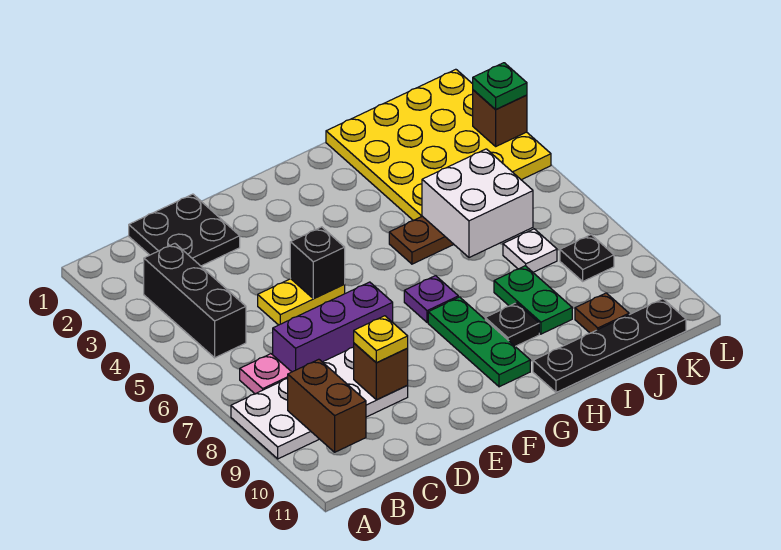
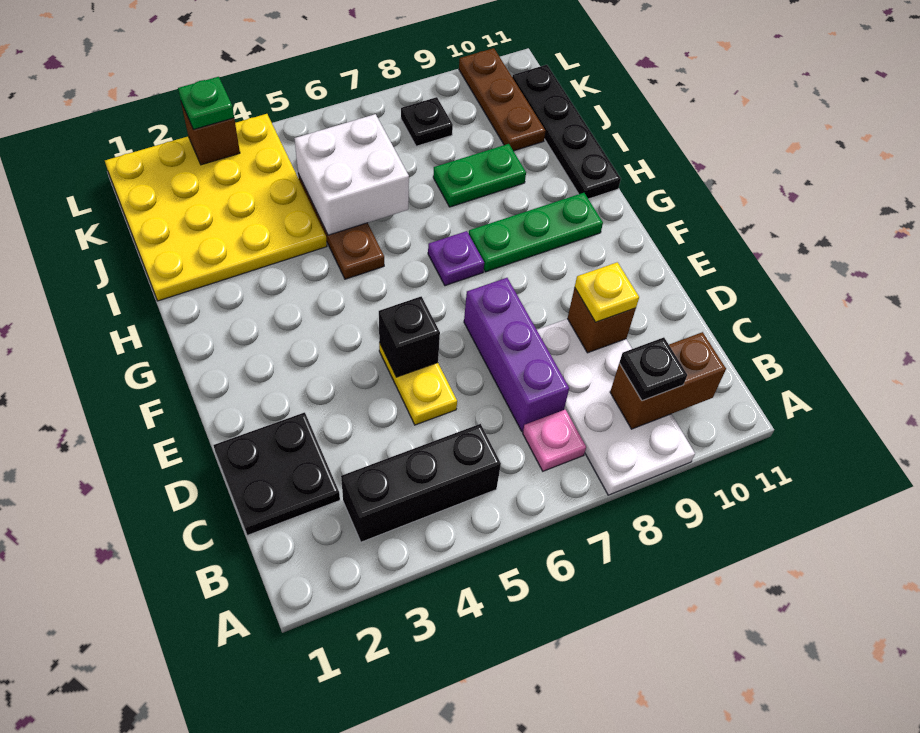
black plate H9 level 1 -> black plate B9 level 3
white plate J7 level 1 -> none
brown plate J10 level 1 -> brown plate J10:L10 level 1

